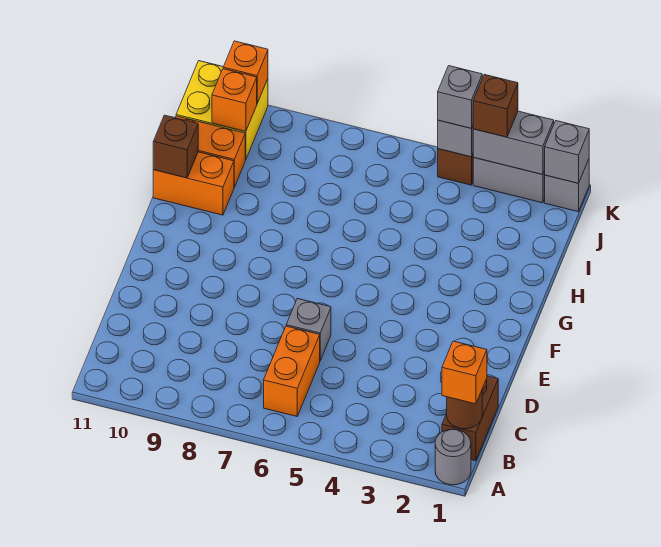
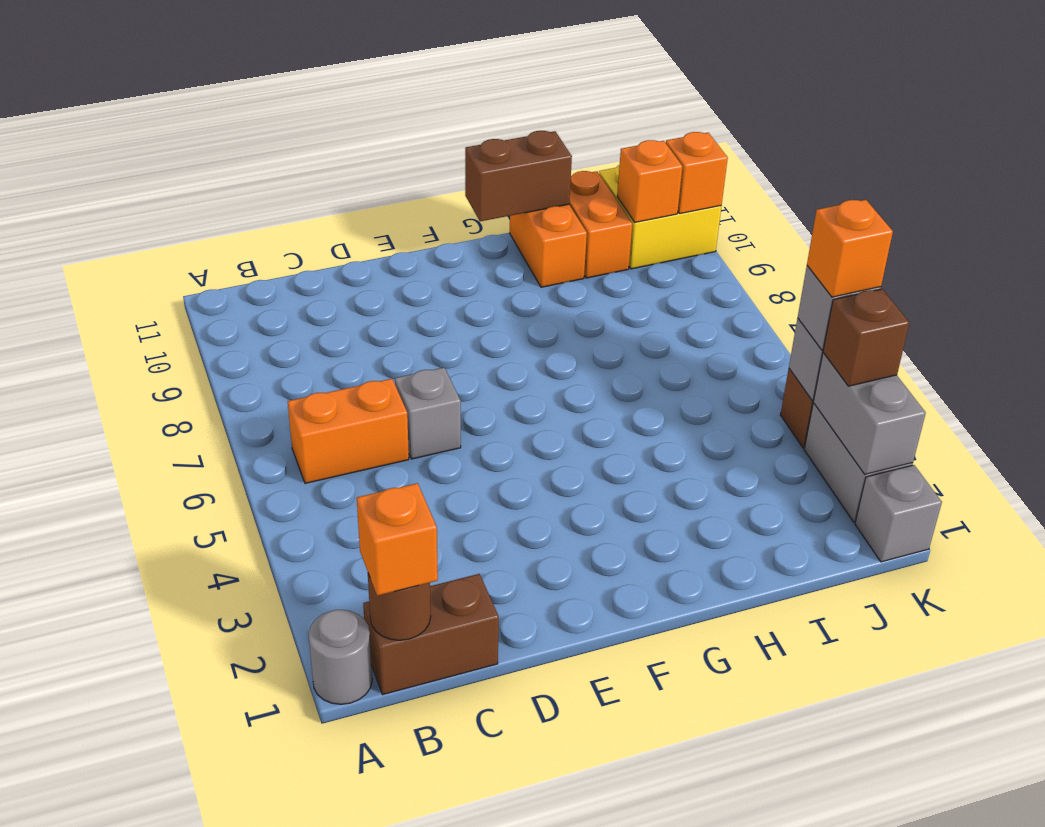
brown brick H11 level 2 -> brown brick G11:H11 level 2
grey brick K1 level 2 -> none
none -> orange brick K4 level 4

